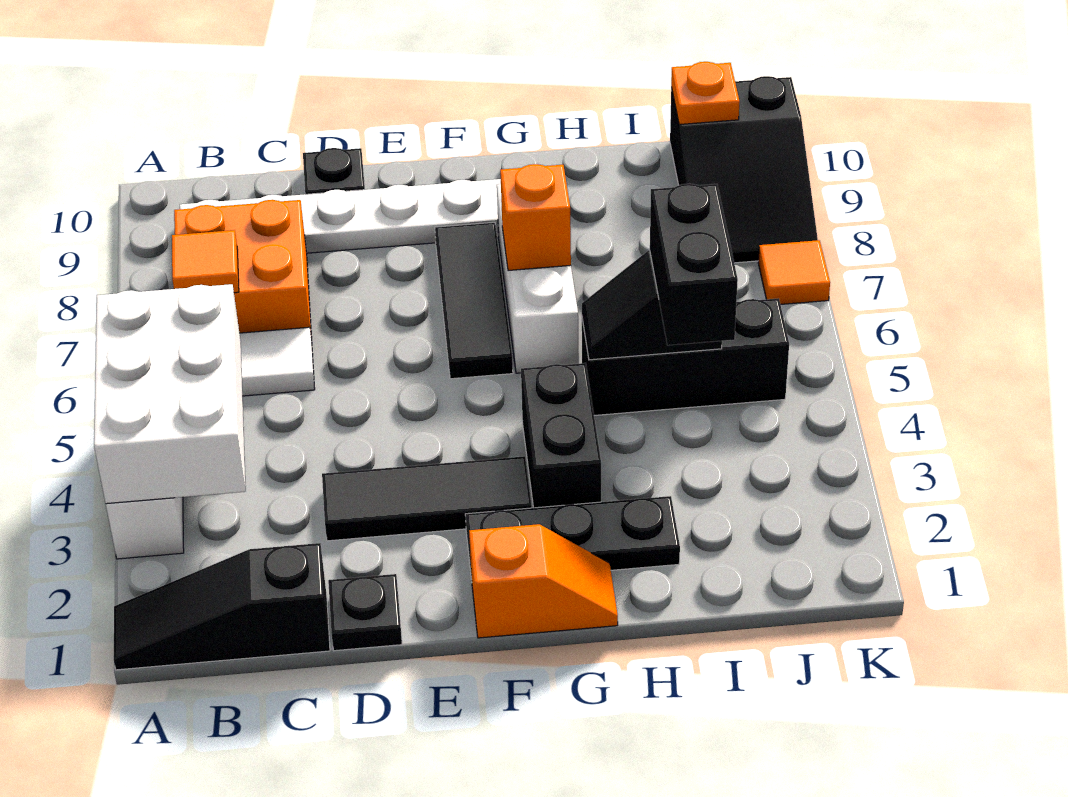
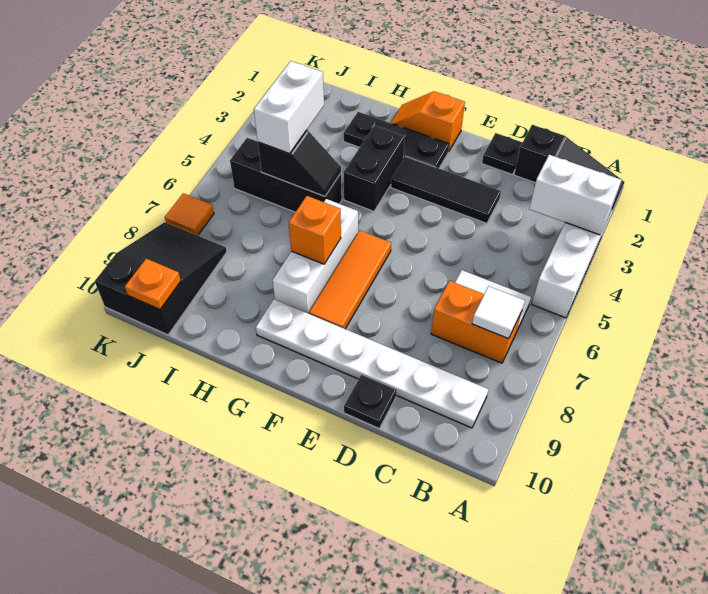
white brick A3:B5 level 2 -> white brick A3:B3 level 2
orange brick B7:C8 level 1 -> orange brick B7:C7 level 1
orange tile B7 level 2 -> white tile B7 level 2
black tile F6:F8 level 1 -> orange tile F6:F8 level 1
black brick I4:I5 level 3 -> white brick I4:I5 level 3

